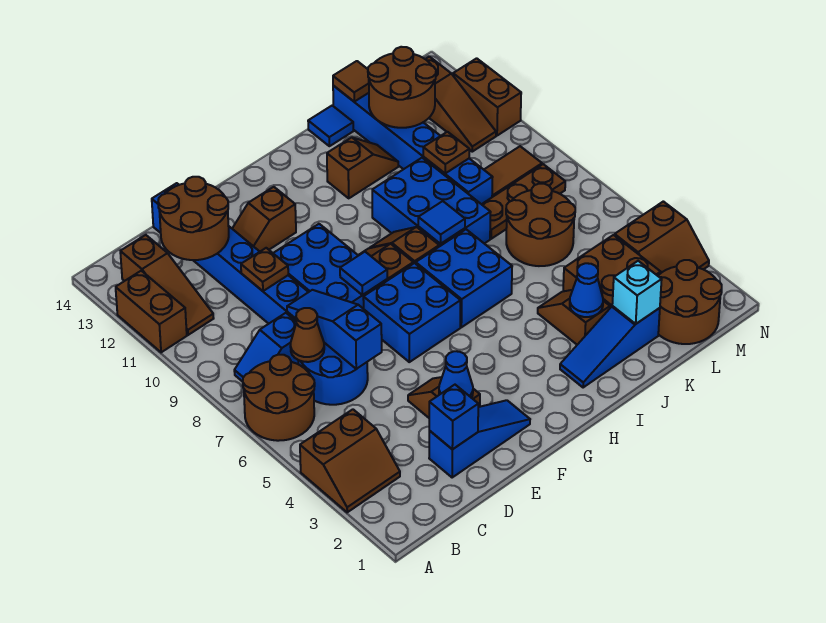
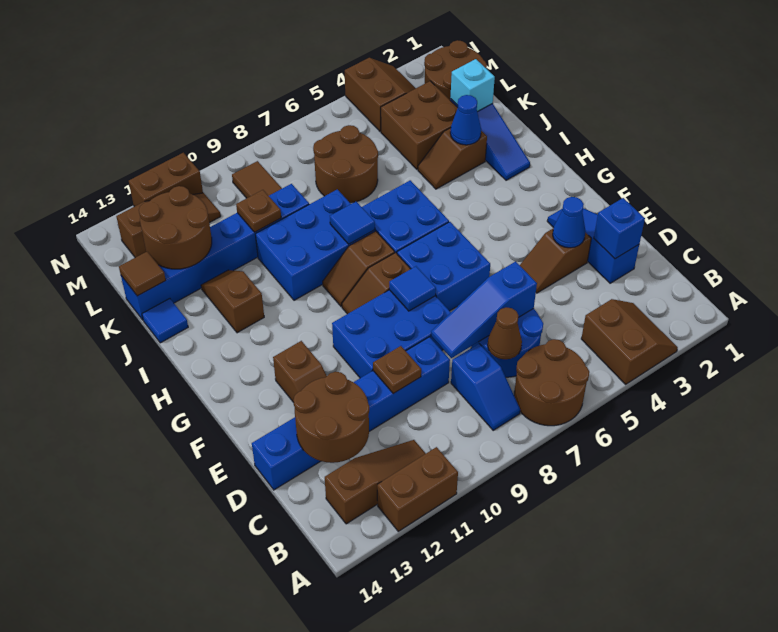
brown plate K8:M8 level 1 -> none

